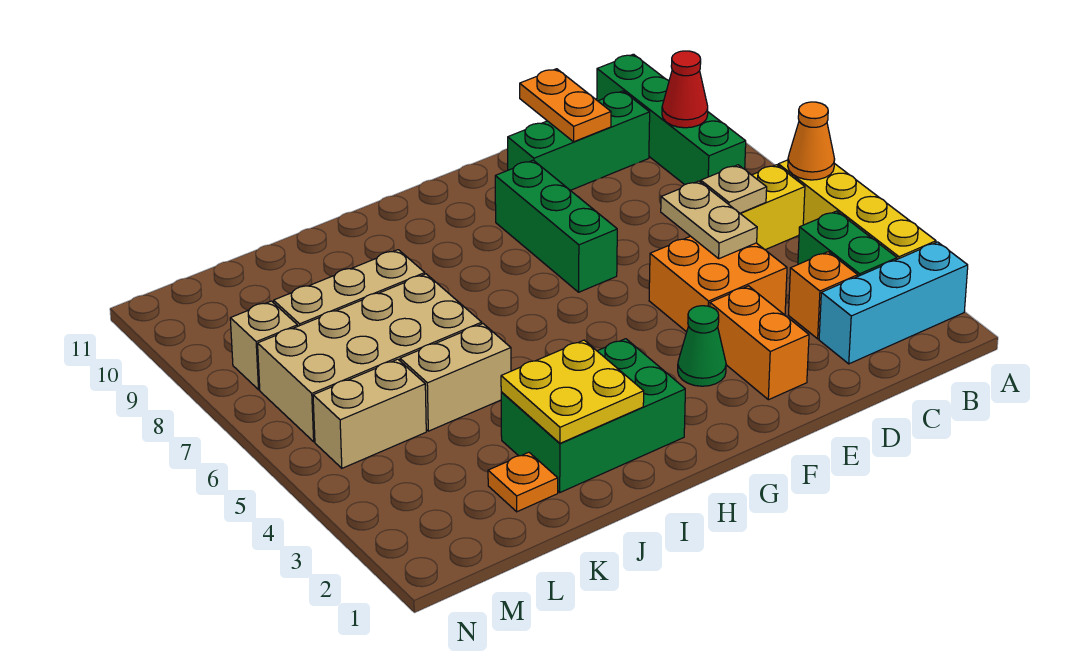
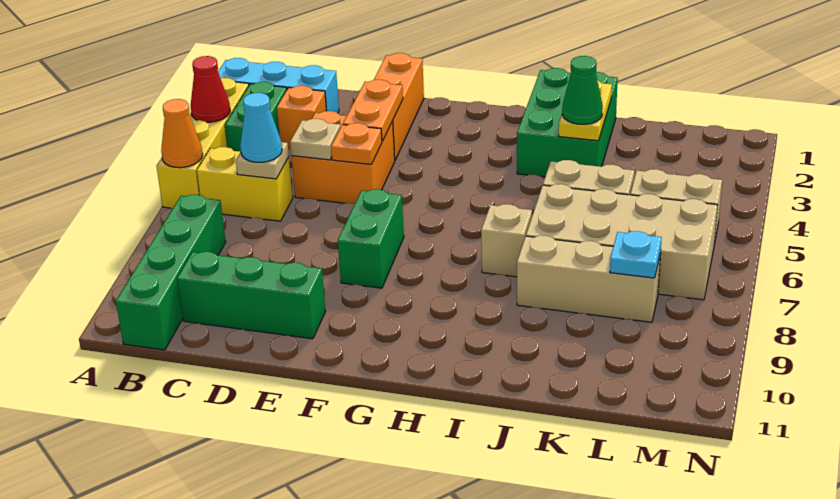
red cone B9 level 2 -> red cone A4 level 2
none -> cyan cone C6 level 3
tan plate D5:D6 level 2 -> tan plate D5 level 2
orange plate D10:D11 level 2 -> orange plate E3:E4 level 2
orange brick E2:E3 level 1 -> orange brick E1:E3 level 1
green cone F3 level 1 -> green cone J3 level 3
green brick F7:F9 level 1 -> green brick F7:F8 level 1
green brick H2:J3 level 1 -> green brick I1:J3 level 1
yellow plate I2:J3 level 2 -> yellow plate J2:J3 level 2
orange plate K2 level 1 -> orange plate E5 level 2
none -> cyan plate L8 level 2
tan brick M8 level 1 -> tan brick I7 level 1

